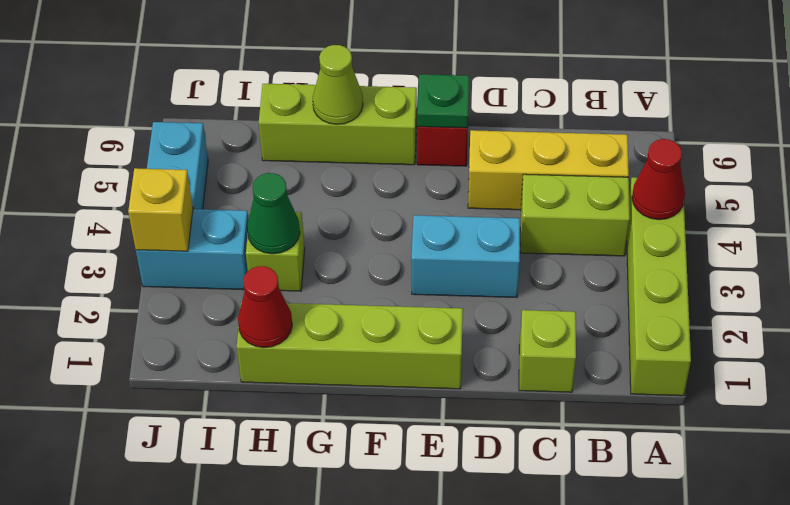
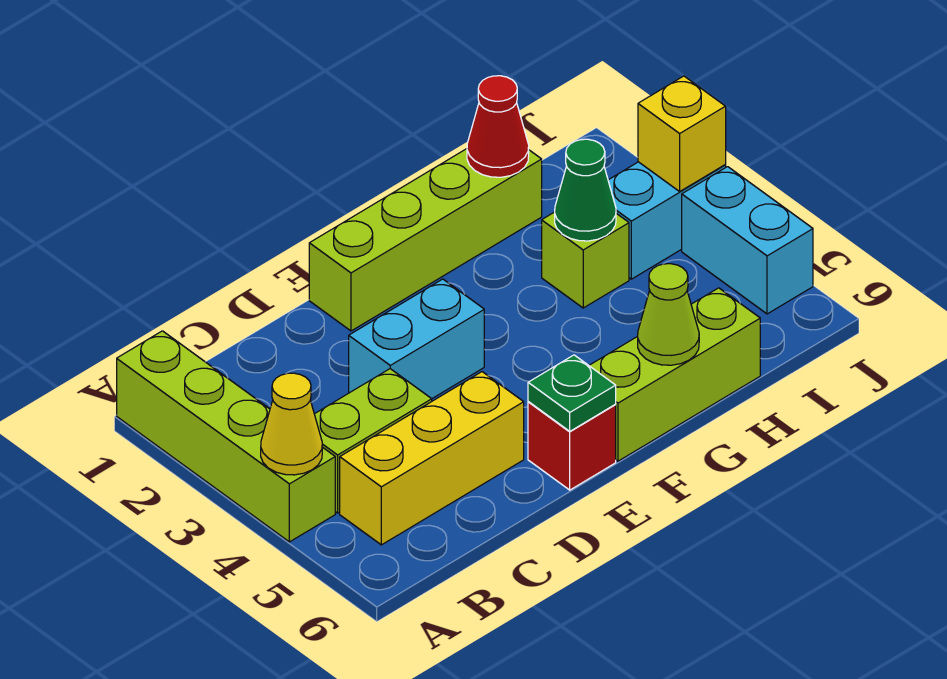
red cone A4 level 2 -> yellow cone A4 level 2
lime brick C1 level 1 -> none

